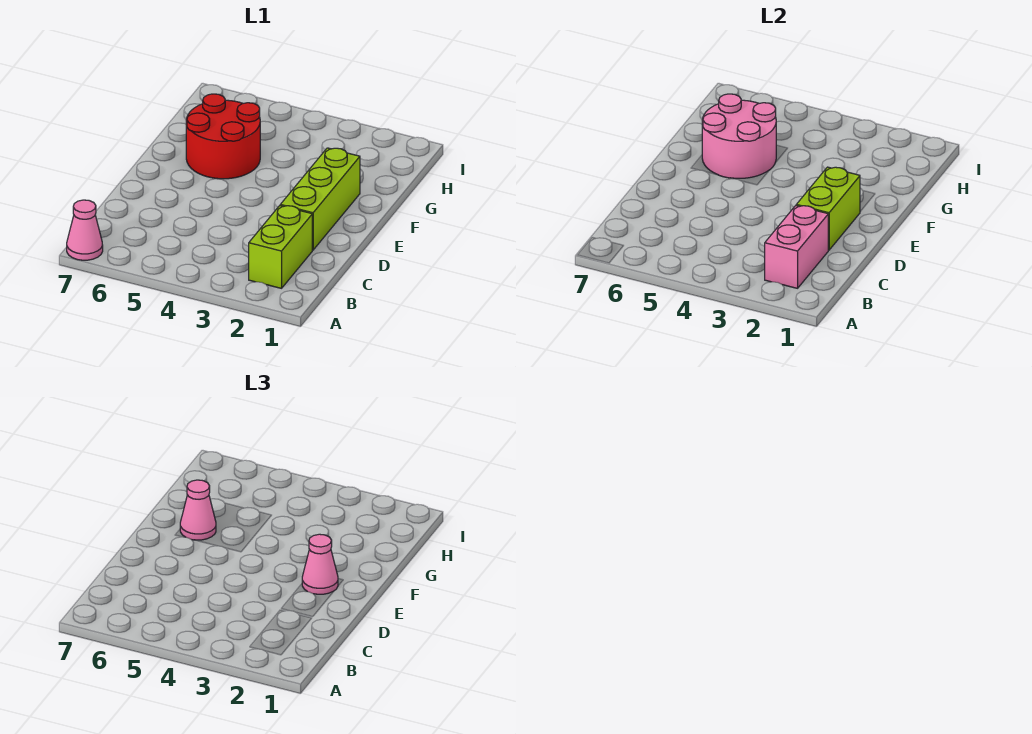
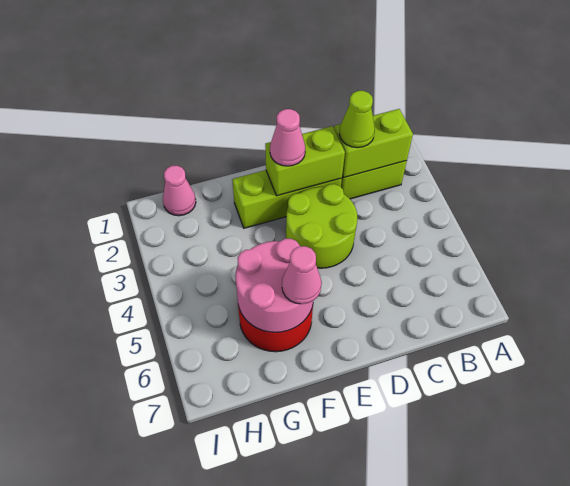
pink cone A7 level 1 -> pink cone H1 level 1
pink brick B2:C2 level 2 -> lime brick B2:C2 level 2
none -> lime cone C2 level 3
none -> lime round brick D3:E4 level 1

